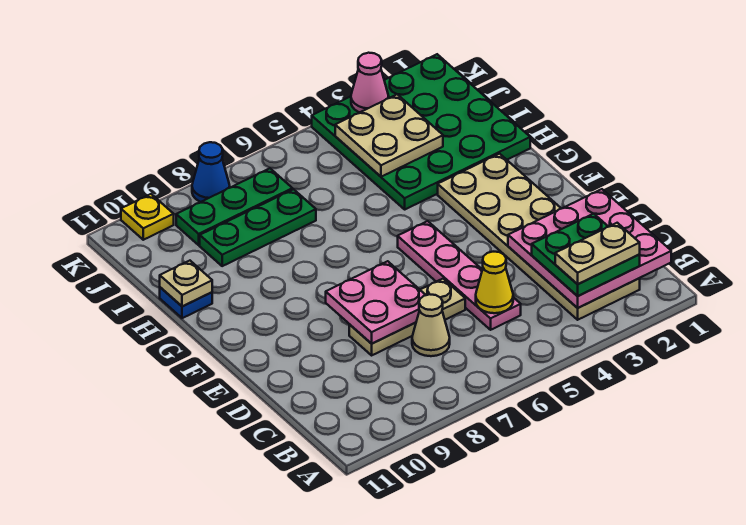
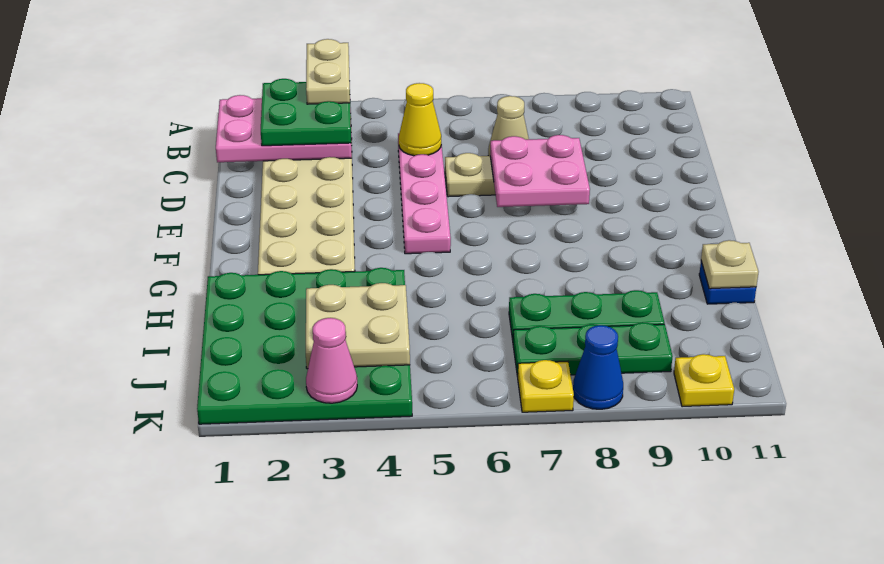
pink plate B1:D3 level 2 -> pink plate B1:C3 level 2
tan plate B2:B3 level 4 -> tan plate A3:B3 level 4
none -> yellow plate K7 level 1

